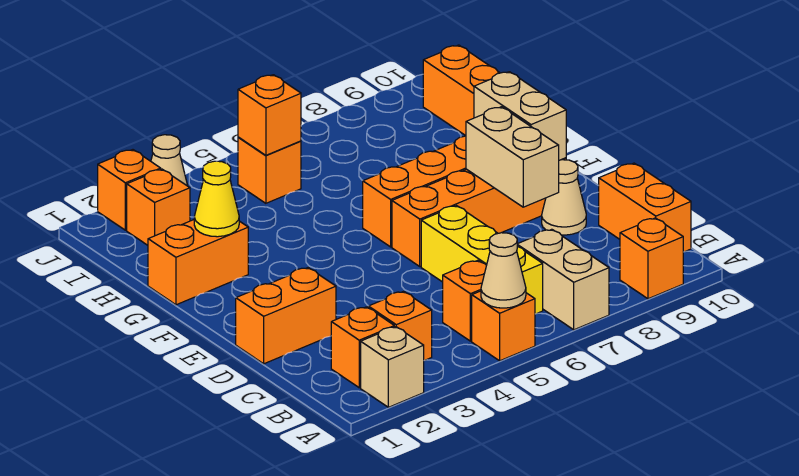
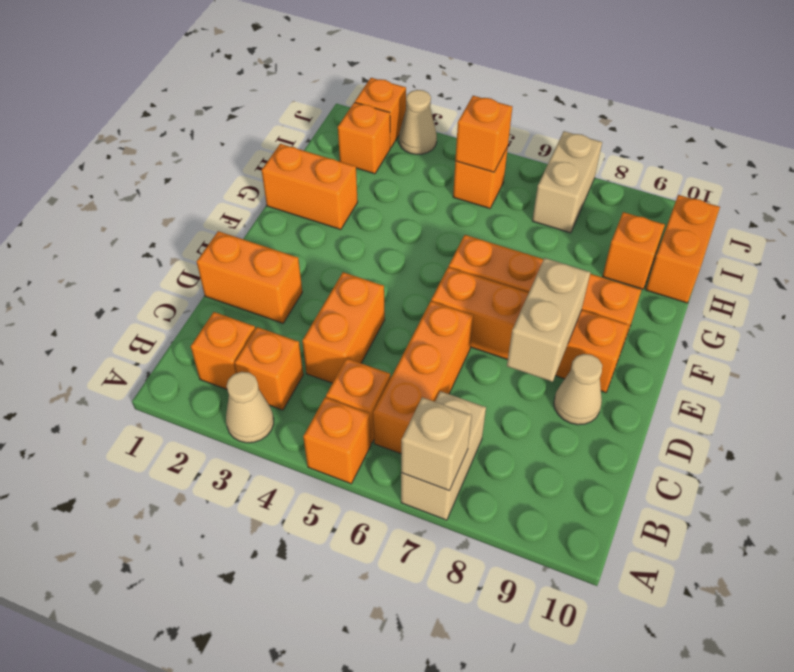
tan brick A2 level 1 -> tan brick A7 level 2
tan cone A5 level 2 -> tan cone A3 level 1
orange brick A9 level 1 -> orange brick H9 level 1
yellow brick B6:D6 level 1 -> orange brick B6:D6 level 1
orange brick B10:C10 level 1 -> orange brick C4:D4 level 1
tan brick E9:F9 level 2 -> tan brick I7:J7 level 1
yellow cone G2 level 2 -> none

